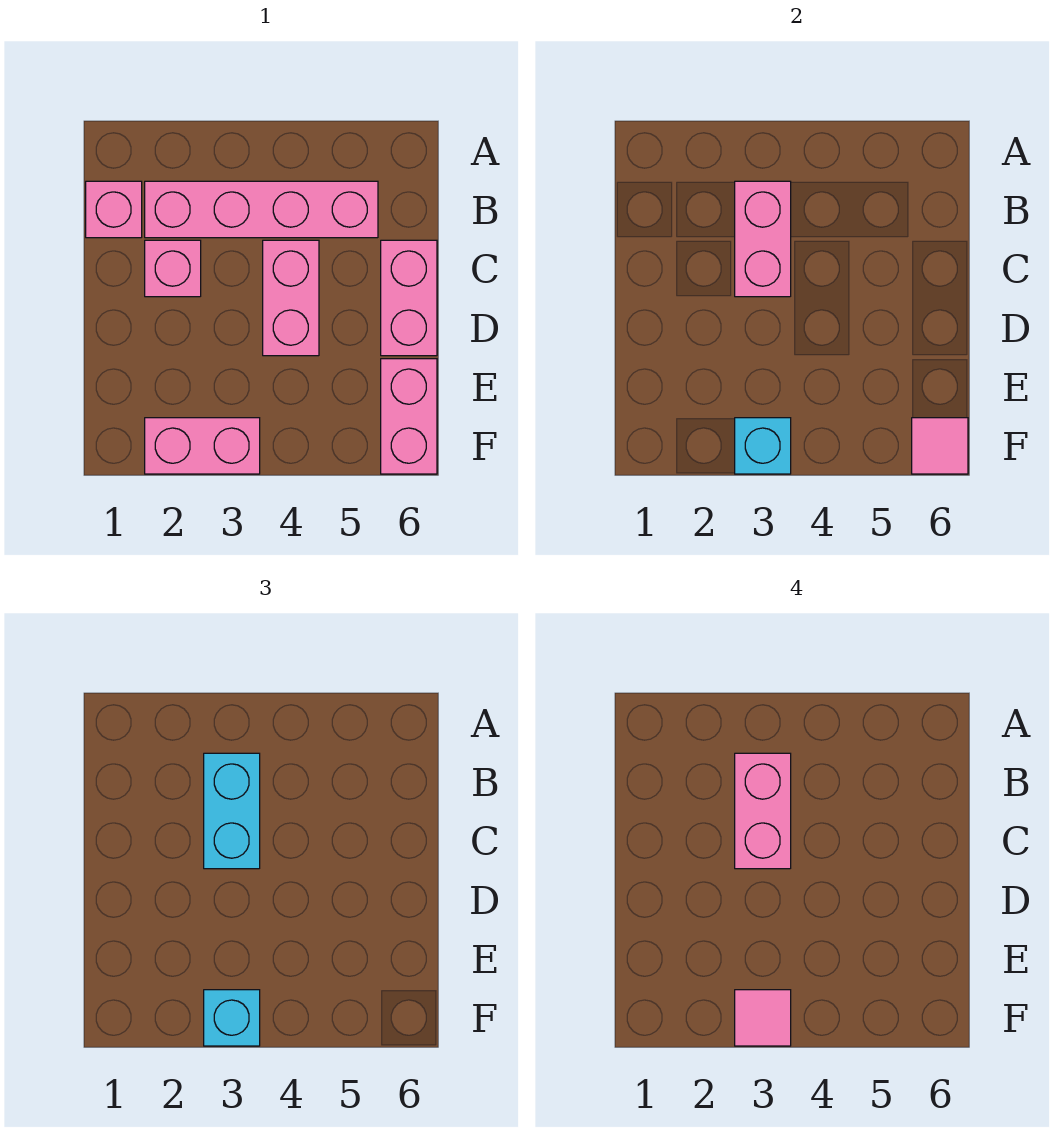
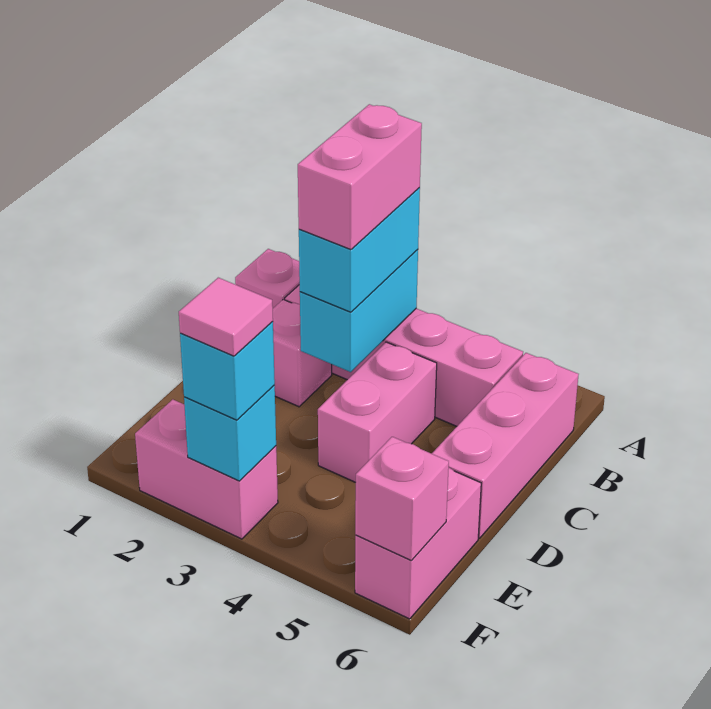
pink brick B3:C3 level 2 -> cyan brick B3:C3 level 2
pink brick C6:D6 level 1 -> pink brick B6:D6 level 1
pink tile F6 level 2 -> pink brick F6 level 2

